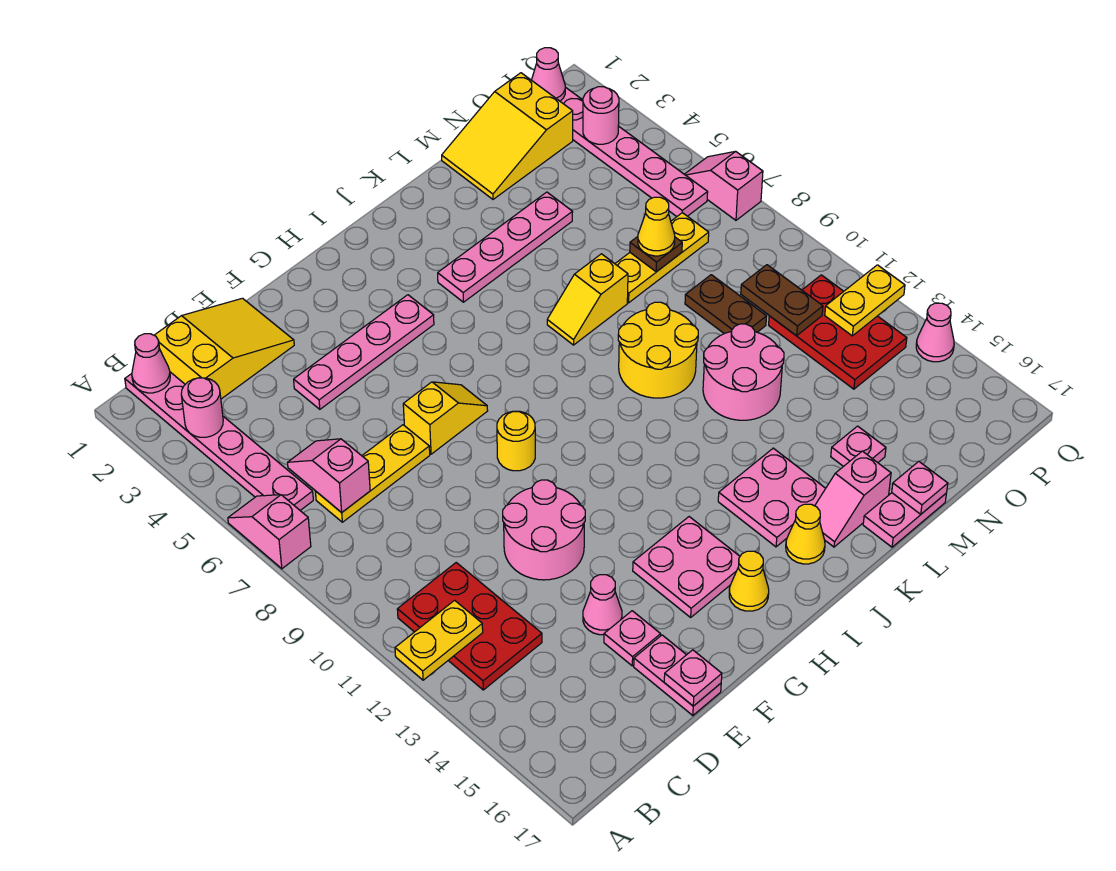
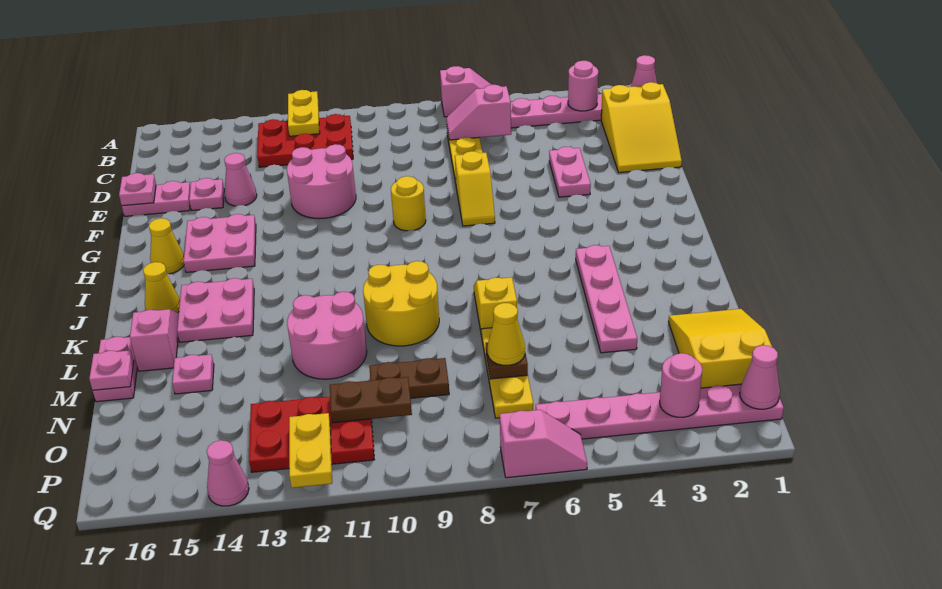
pink slope C6:C7 level 2 top 7 -> pink slope C6:C7 level 2 top 6
pink plate E4:H4 level 1 -> pink plate E4:F4 level 1

